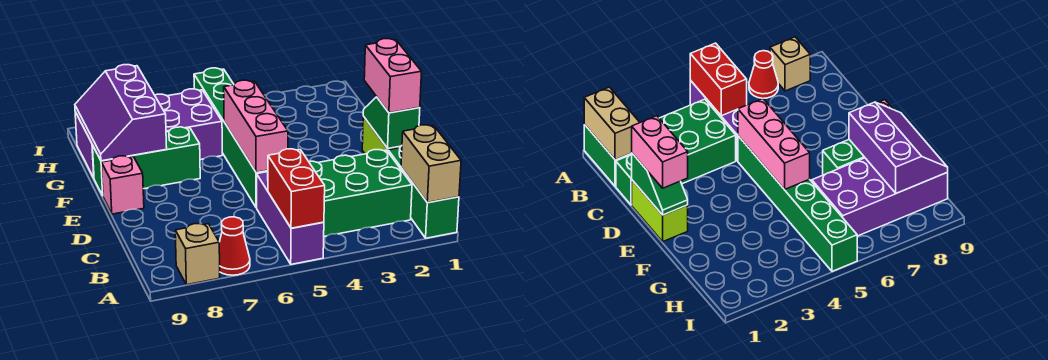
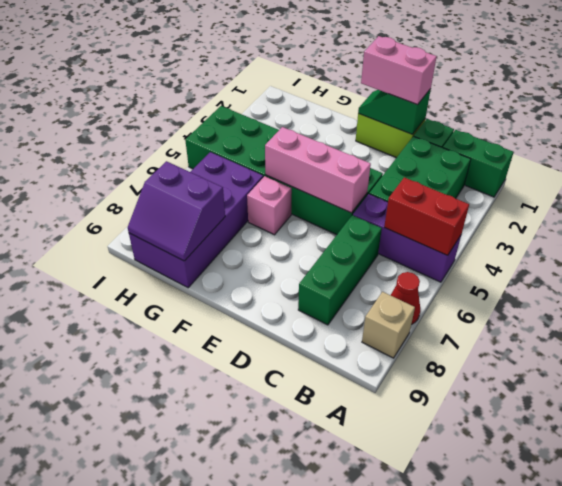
tan brick A1:B1 level 2 -> none
green brick D5:I5 level 1 -> green brick D4:I5 level 1
pink brick E9 level 1 -> pink brick F6 level 1
green brick F7:F9 level 1 -> green brick C6:C8 level 1
purple slope F8:H9 level 2 top 8 -> purple slope G8:H9 level 2 top 8

